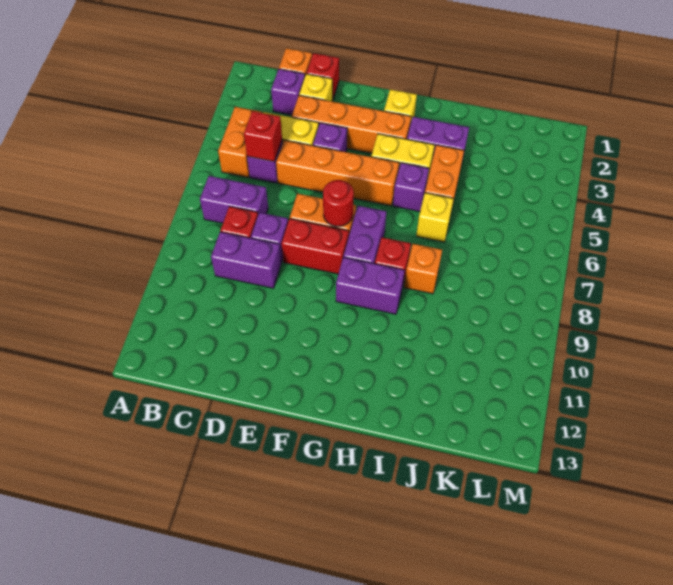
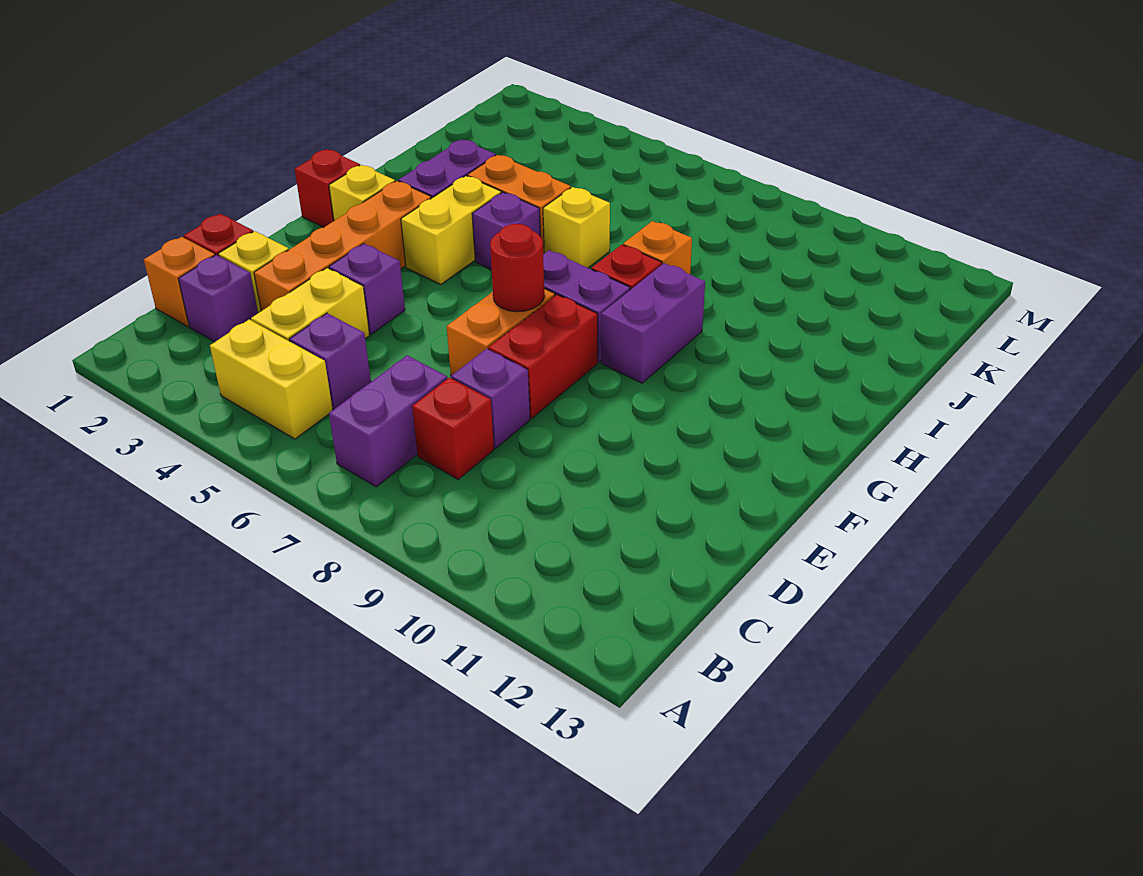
orange brick B4:B5 level 1 -> yellow brick B4:B5 level 1
red brick C5 level 2 -> red brick G1 level 1
purple brick C9:D9 level 1 -> none
orange brick D5:G5 level 1 -> none

